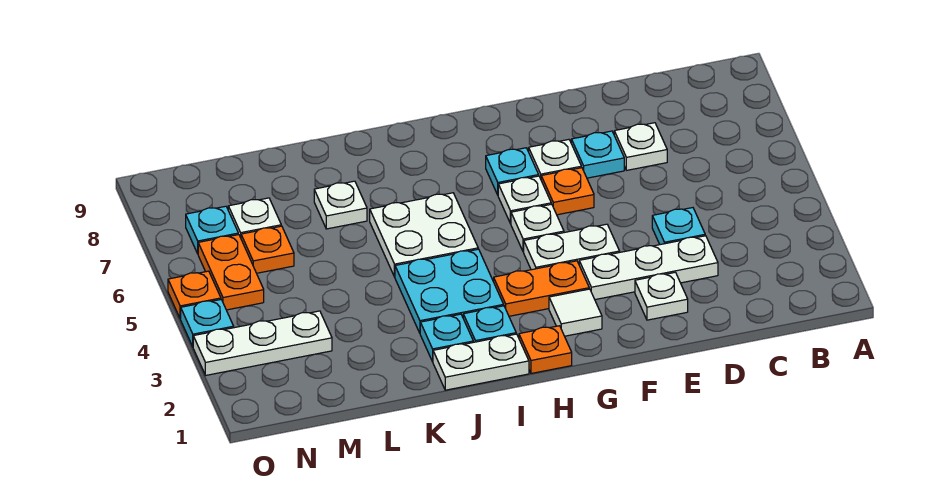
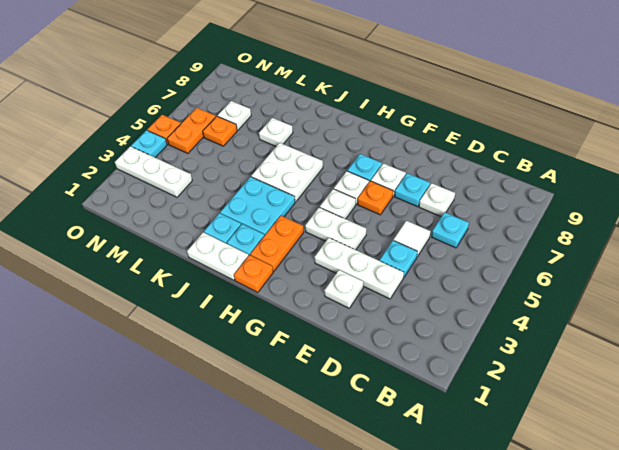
white tile G2 level 1 -> white tile D5 level 1
orange plate G3:H3 level 1 -> orange plate H2:H3 level 1
cyan plate N7 level 1 -> cyan plate C6 level 1

